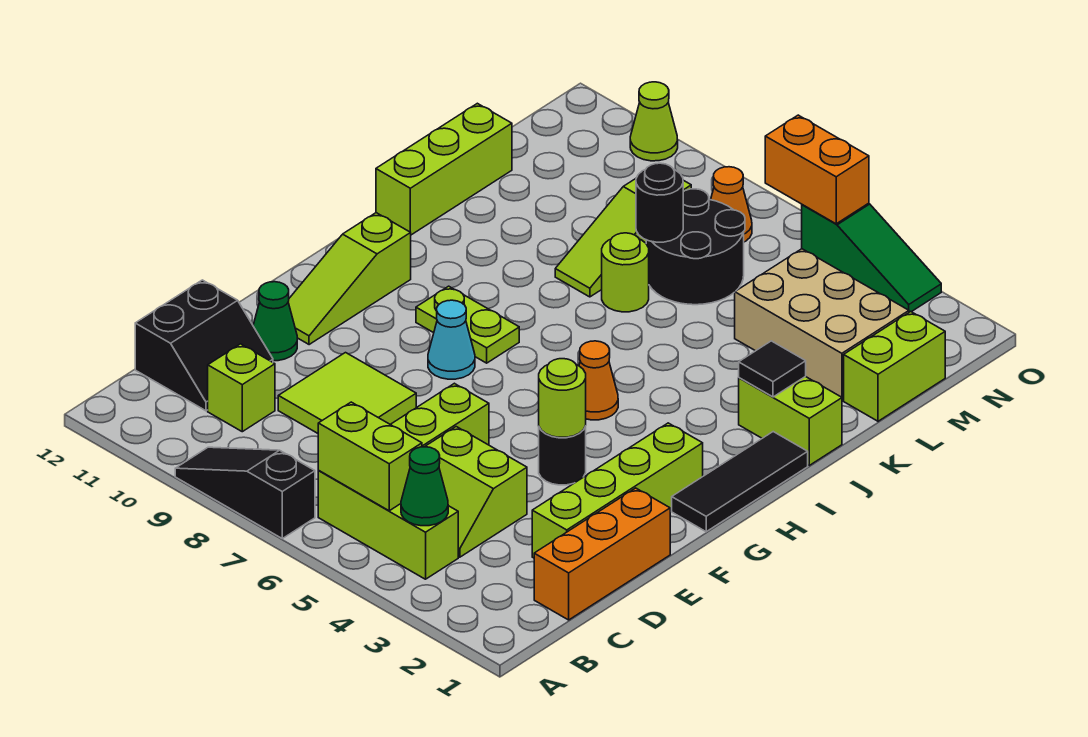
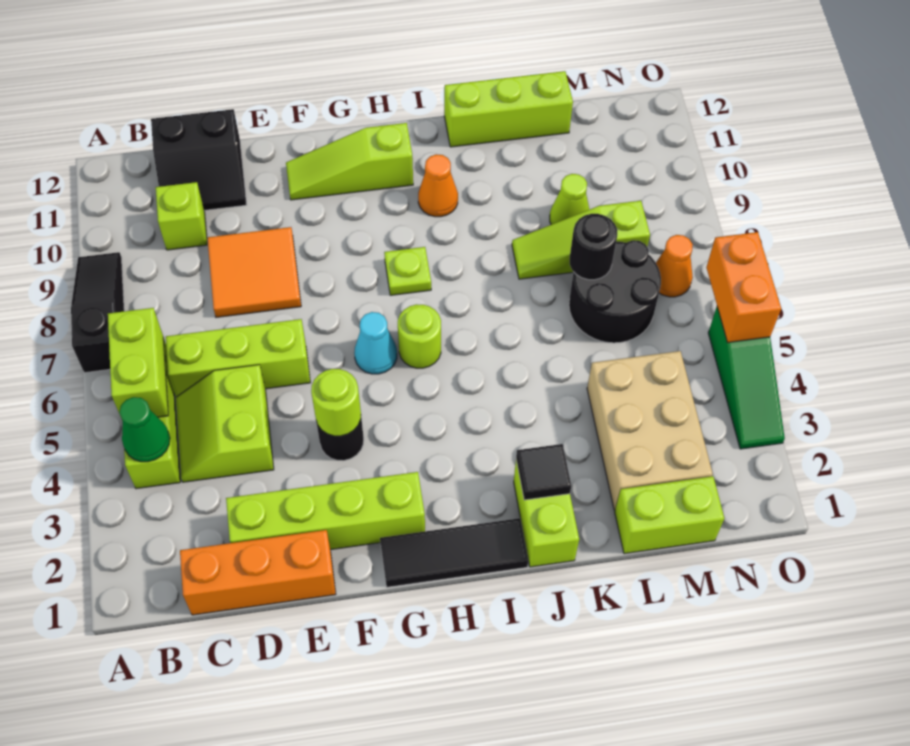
lime tile D8:E9 level 1 -> orange tile D8:E9 level 1
green cone E11 level 1 -> none
cyan cone G8 level 1 -> cyan cone G6 level 1
orange cone H5 level 1 -> orange cone I10 level 1
lime plate H8:H9 level 1 -> lime plate H8 level 1
lime round brick K7 level 1 -> lime round brick H6 level 1
lime cone O10 level 1 -> lime cone L9 level 1

